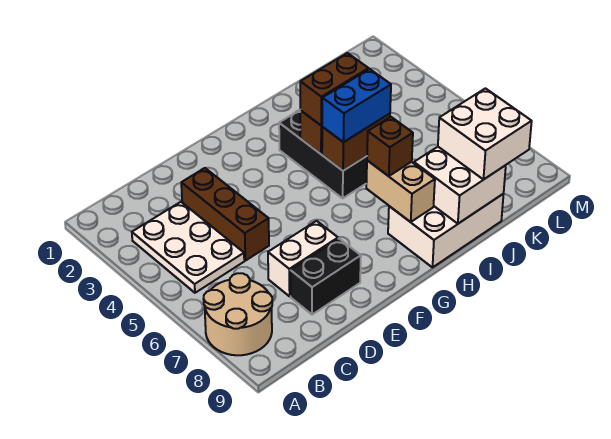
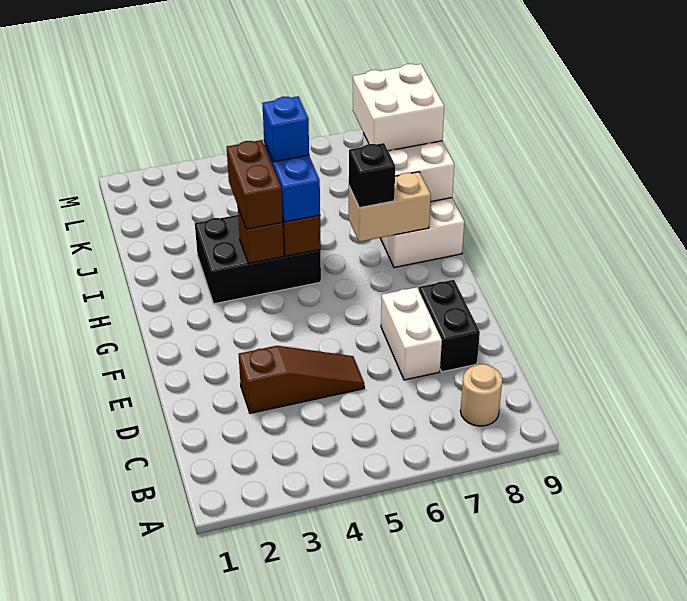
tan round brick A7:B8 level 1 -> tan round brick B8 level 1
white plate B3:C5 level 1 -> none
brown brick D3:D5 level 1 -> brown slope D3:D5 level 1 top 3
brown brick H7 level 3 -> black brick H7 level 3
none -> blue brick I5 level 4

